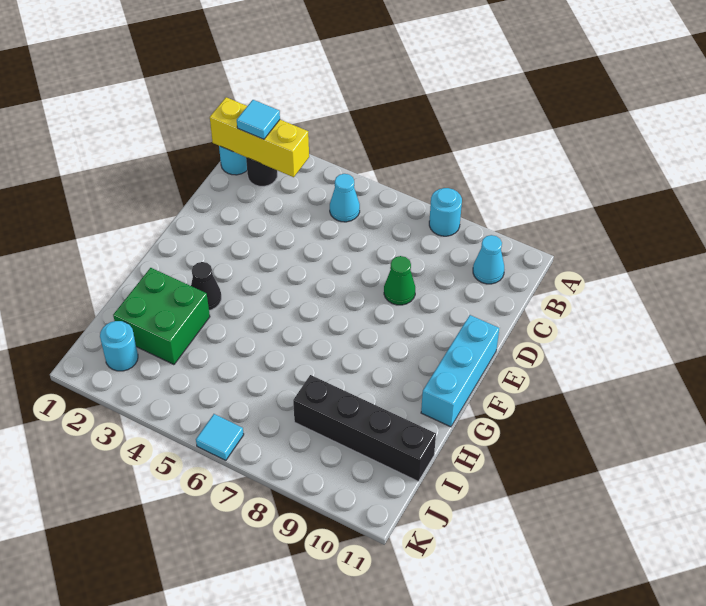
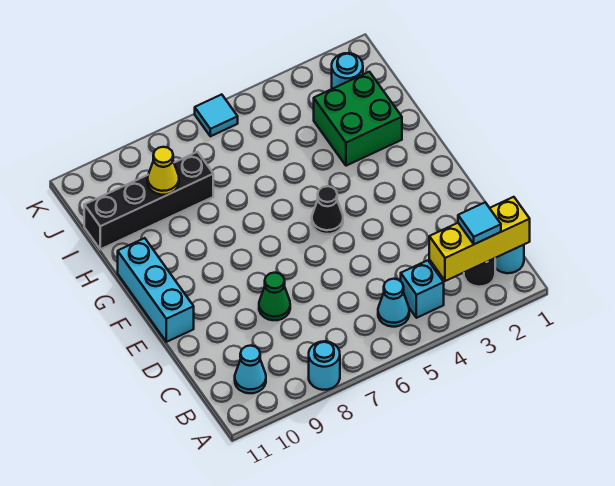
none -> cyan brick B4 level 1
black cone G3 level 1 -> black cone F5 level 1
none -> yellow cone I9 level 2

